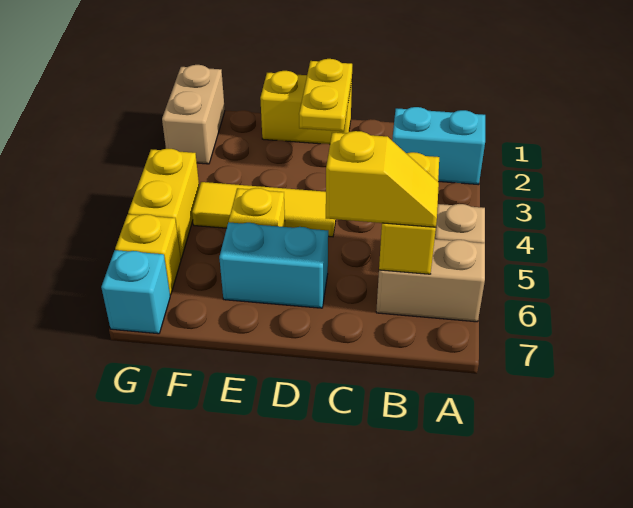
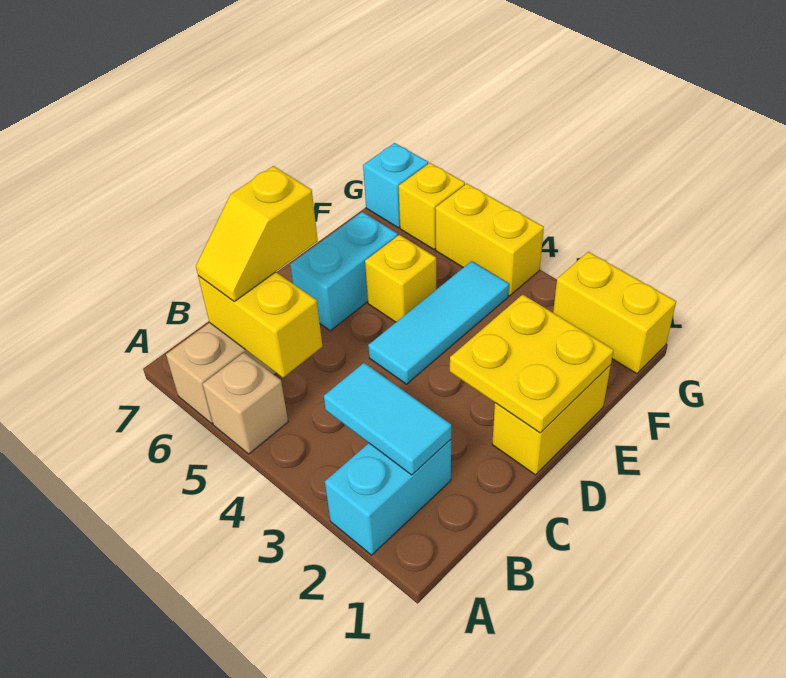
none -> cyan tile B2:B3 level 2
yellow plate D1:D2 level 2 -> yellow plate D1:E2 level 2
yellow tile D4:F4 level 1 -> cyan tile D4:F4 level 1
tan brick G1:G2 level 1 -> yellow brick G1:G2 level 1

